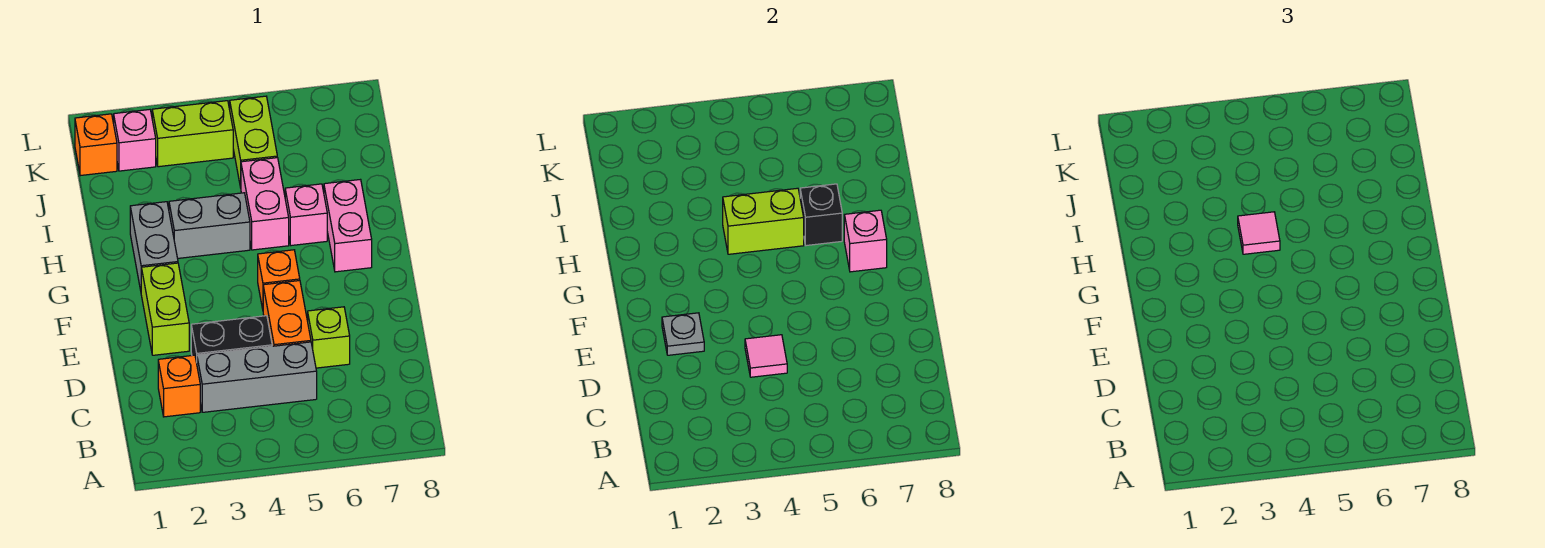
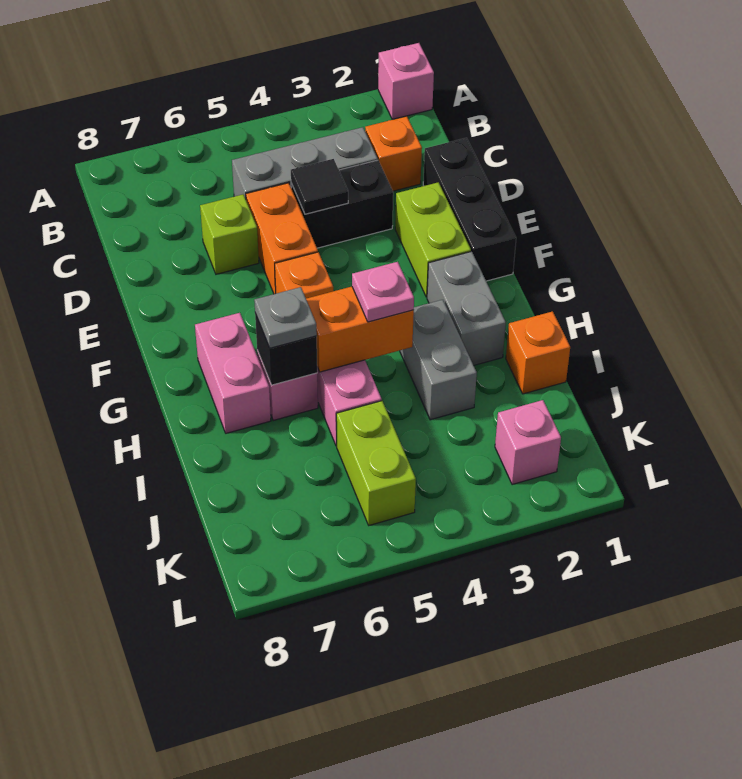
none -> black brick D1:F1 level 1
pink tile D4 level 2 -> black tile D4 level 2
grey plate E2 level 2 -> grey plate H6 level 3
pink brick G7 level 2 -> pink brick A1 level 1
grey brick H3:H4 level 1 -> grey brick H3:I3 level 1
lime brick H4:H5 level 2 -> orange brick H4:H5 level 2
pink tile H4 level 3 -> pink plate H4 level 3
orange brick K1 level 1 -> orange brick I1 level 1
lime brick K3:K4 level 1 -> none

